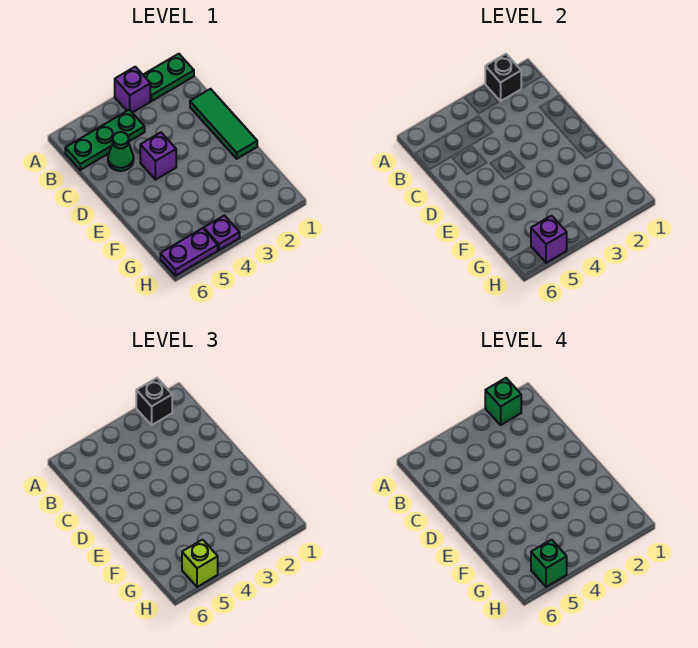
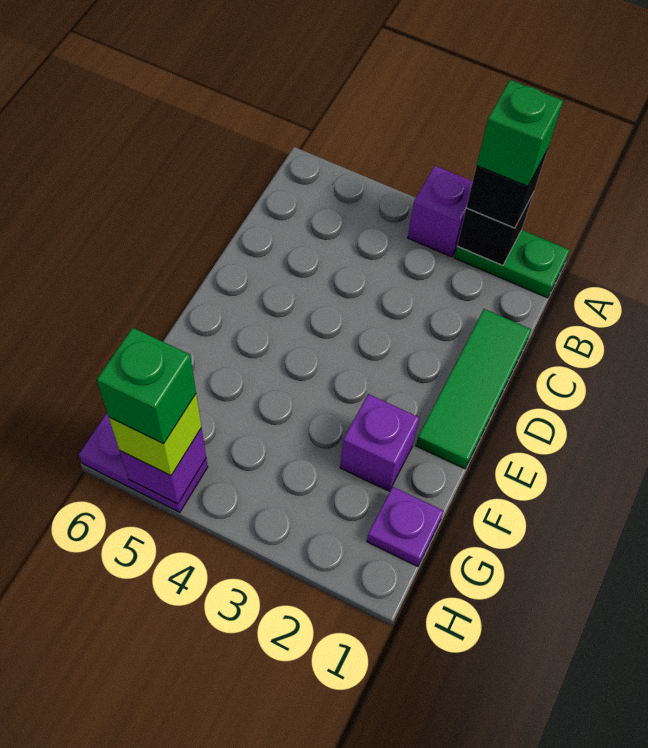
green plate B4:B6 level 1 -> none
green cone C5 level 1 -> none
purple brick D4 level 1 -> purple brick F2 level 1
purple plate H4 level 1 -> purple plate G1 level 1

